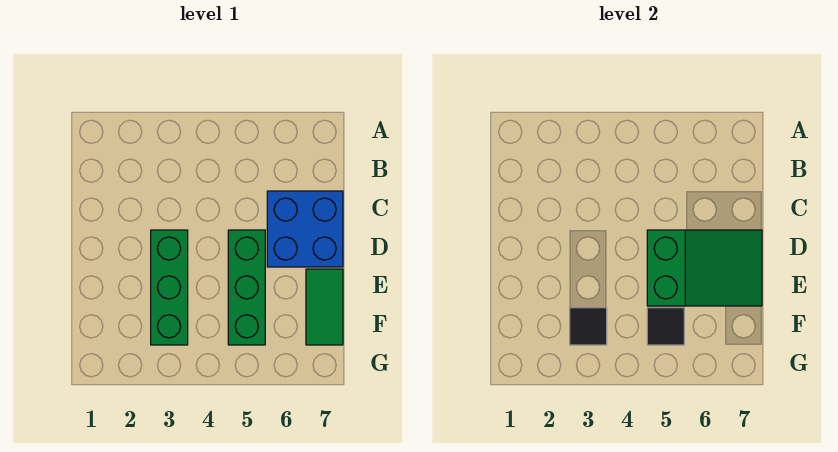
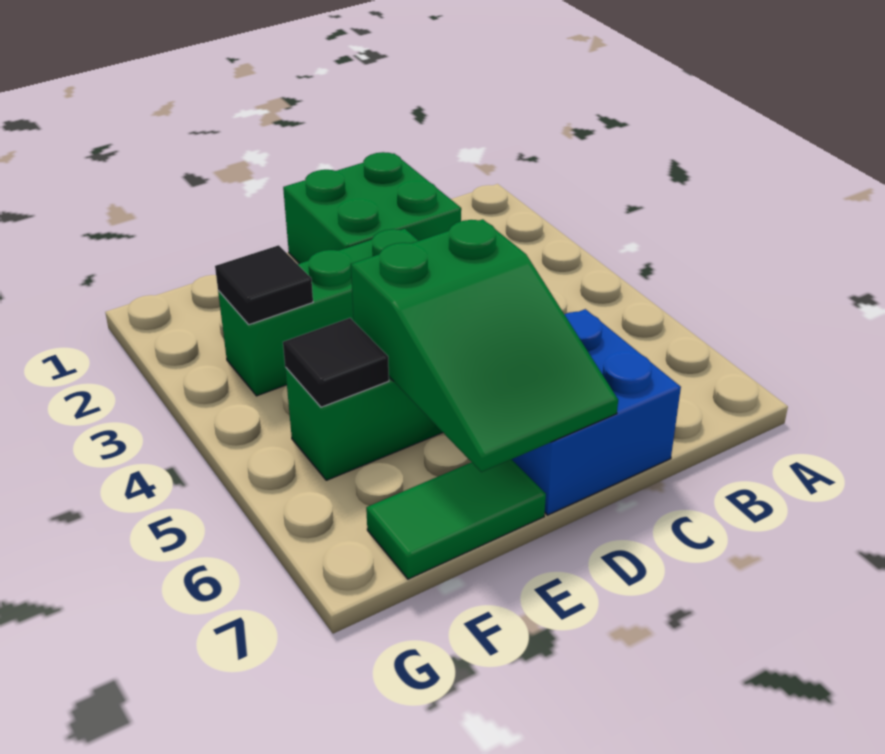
none -> green brick C1:D2 level 1

